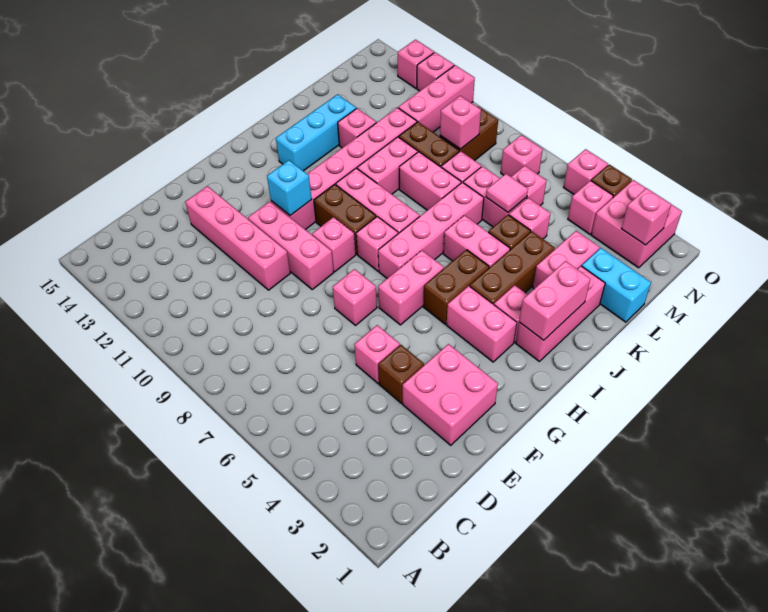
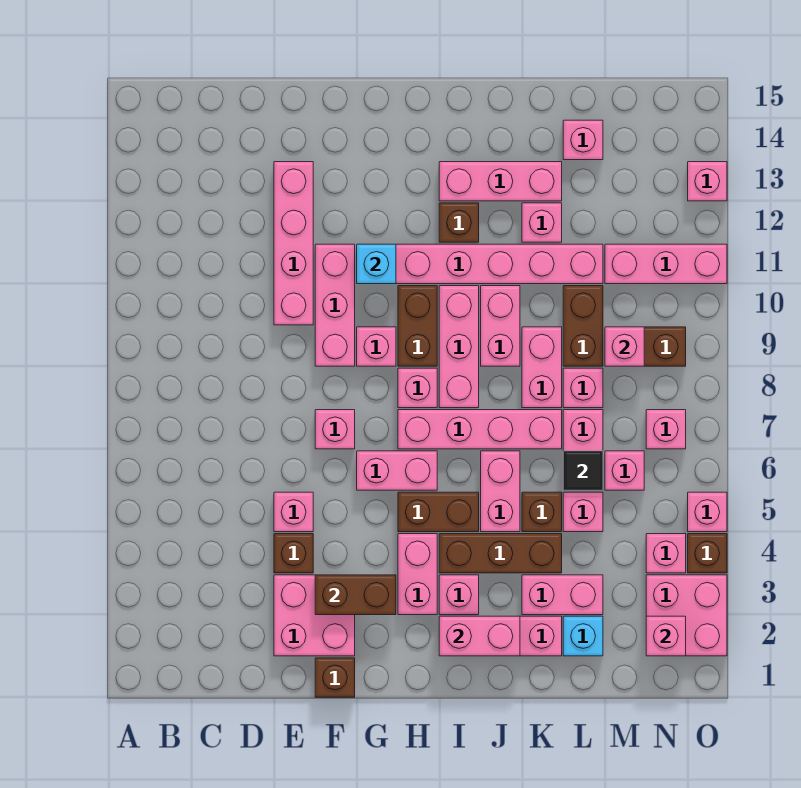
none -> brown brick F1 level 1
none -> brown brick F3:G3 level 2
none -> brown brick I12 level 1
cyan brick I13:K13 level 1 -> pink brick I13:K13 level 1
pink brick J10:K10 level 1 -> pink brick J9:J10 level 1
cyan brick L1:L2 level 1 -> cyan brick L2 level 1
pink tile L6 level 2 -> black tile L6 level 2
pink brick O12 level 1 -> pink brick L14 level 1

